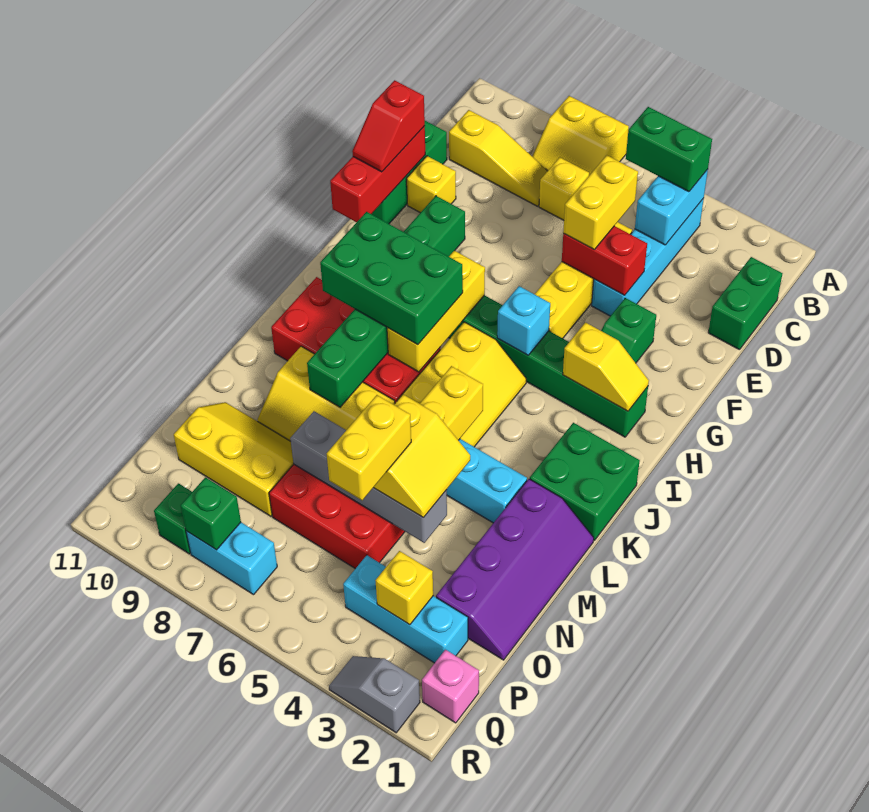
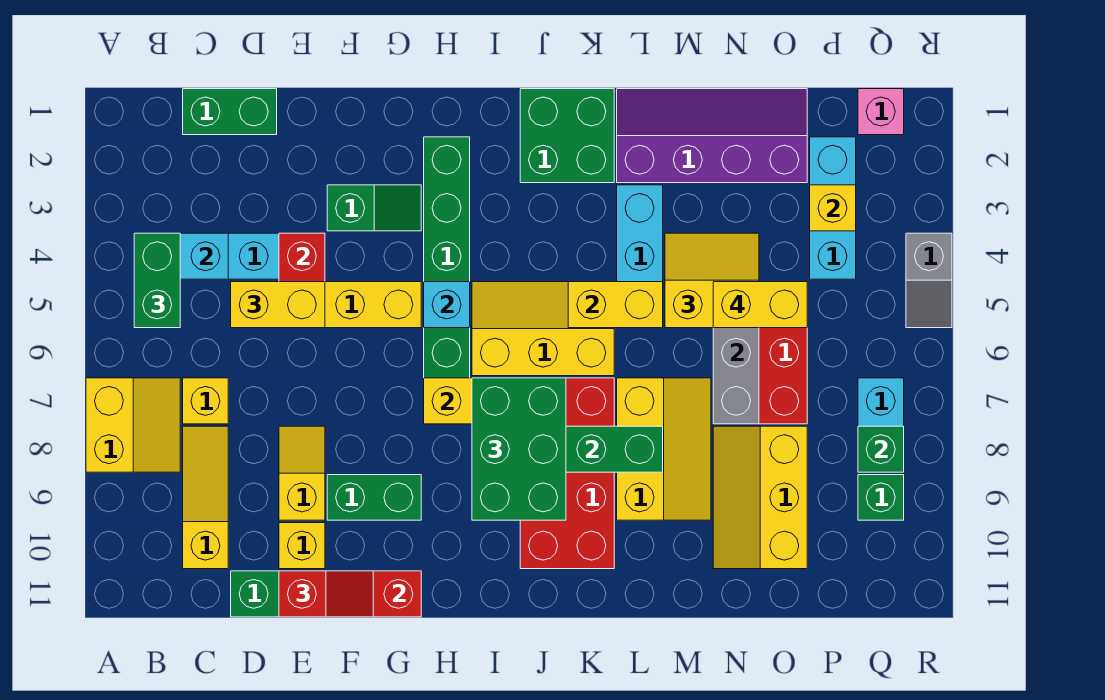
yellow slope H2:H3 level 2 top 3 -> yellow slope E8:E9 level 1 top 9
grey slope R2:R3 level 1 top 2 -> grey slope R4:R5 level 1 top 4

